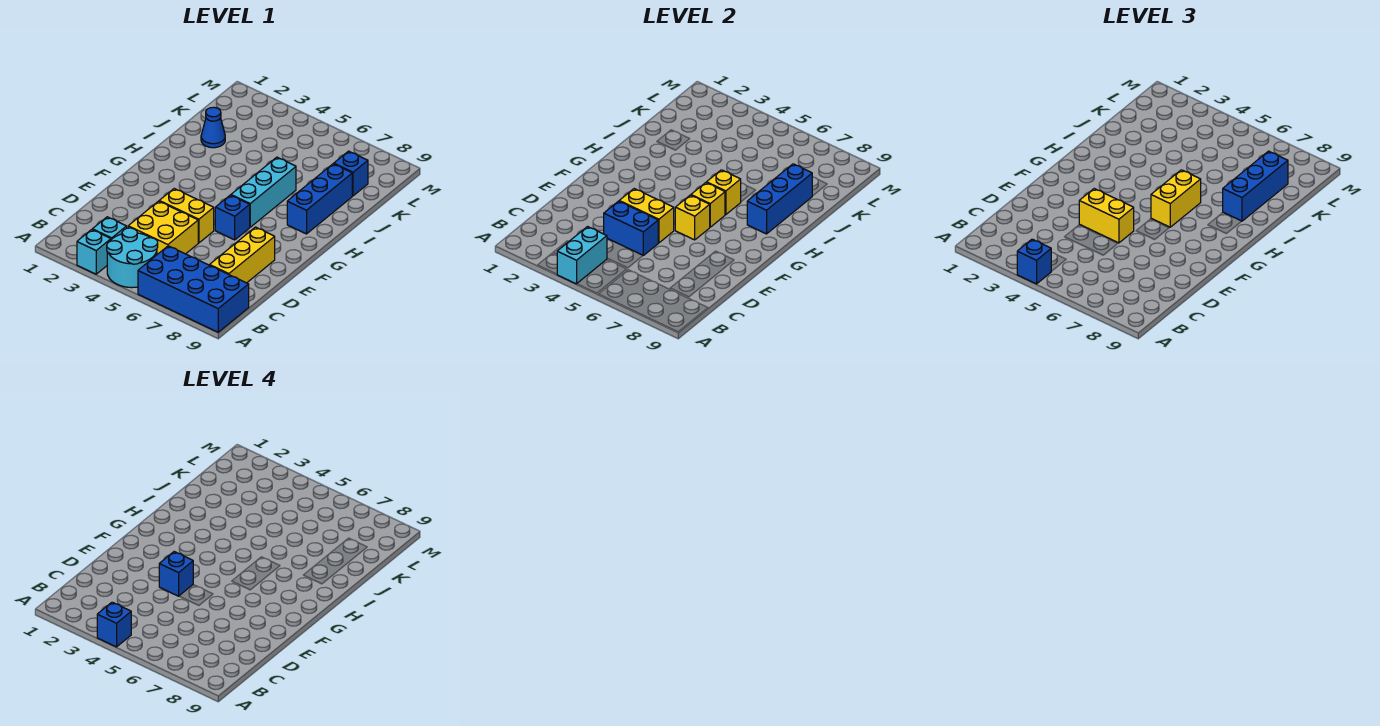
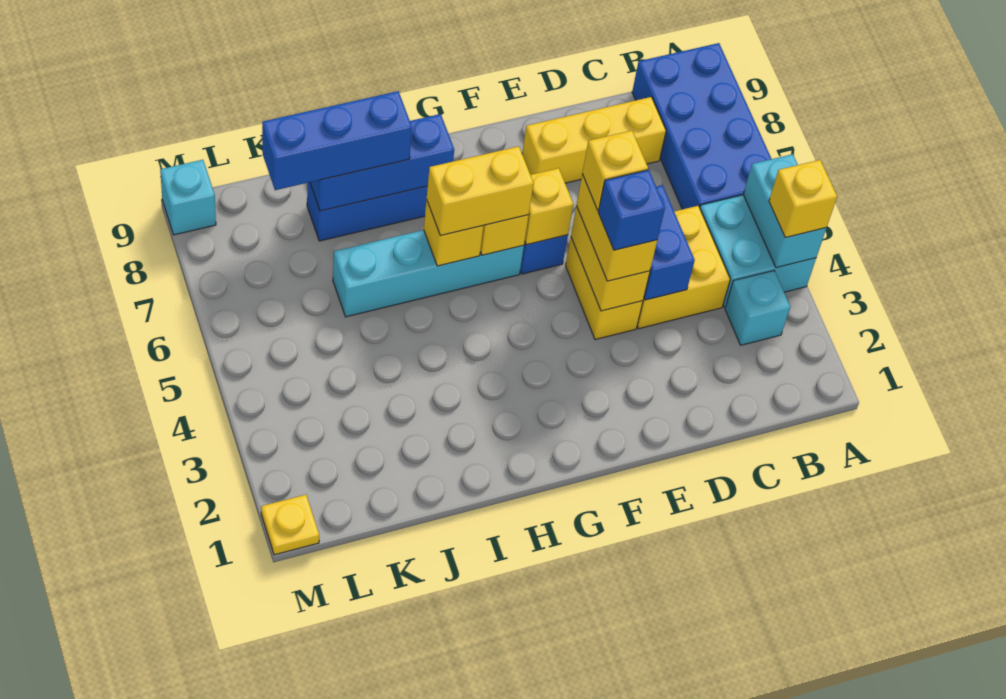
cyan brick A3 level 1 -> cyan brick M9 level 1
cyan round brick A4:B5 level 1 -> cyan brick A4:B5 level 1
cyan brick A4:B4 level 2 -> cyan brick A4:A5 level 2
blue brick A4 level 3 -> yellow brick A4 level 3
blue brick A4 level 4 -> none
none -> yellow brick E5 level 4
cyan brick G6:I6 level 1 -> cyan brick G6:J6 level 1
blue cone J2 level 1 -> none
blue brick K8 level 1 -> none
none -> yellow plate M1 level 1

